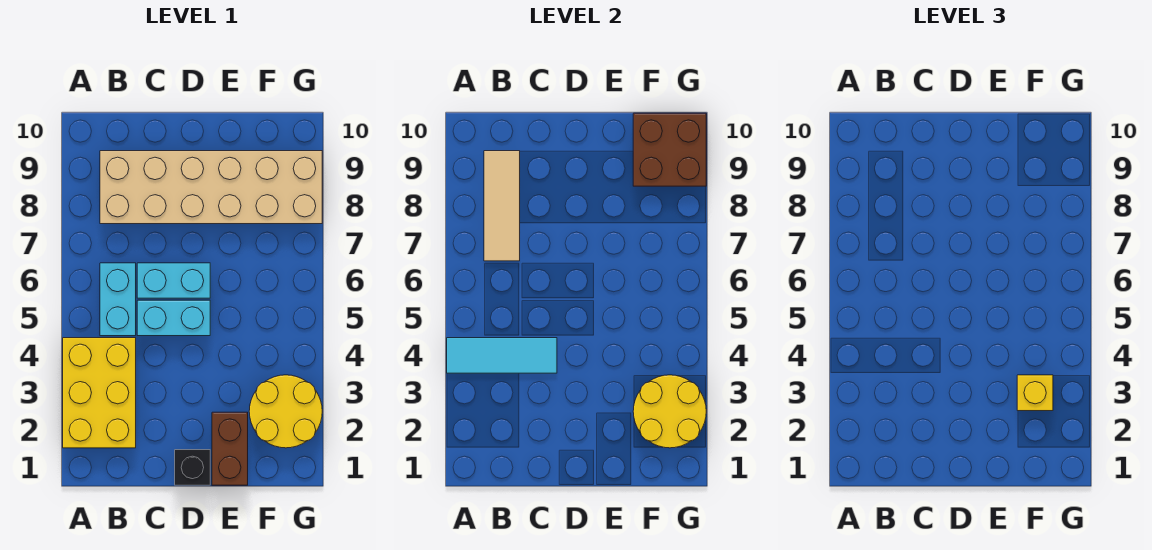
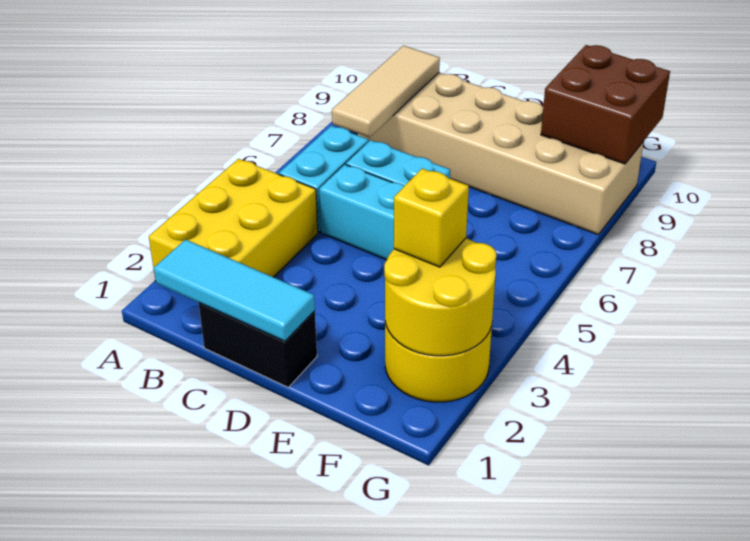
cyan tile A4:C4 level 2 -> cyan tile B1:D1 level 2
black brick D1 level 1 -> black brick C1:D1 level 1
brown brick E1:E2 level 1 -> none

